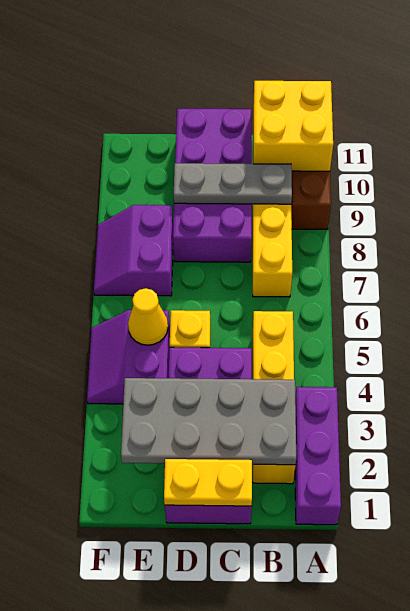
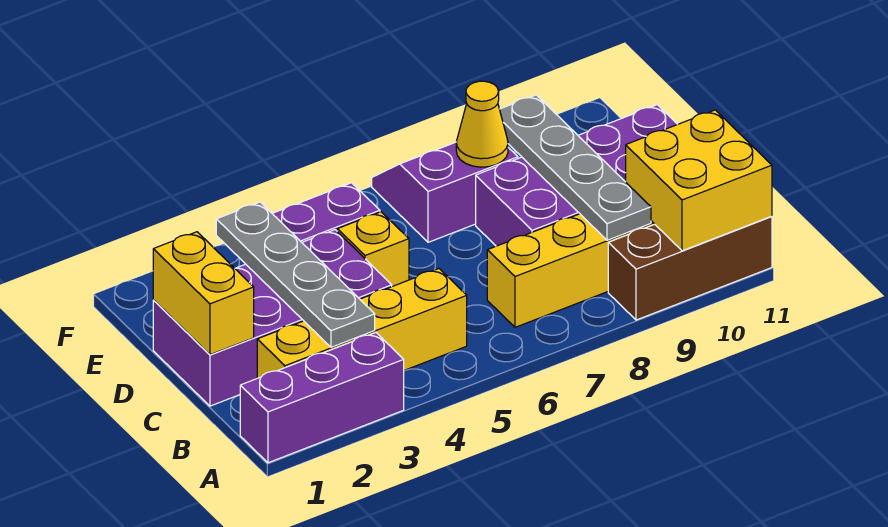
grey plate B2:E3 level 2 -> grey plate B3:E3 level 2
grey plate B9:D9 level 2 -> grey plate B9:E9 level 2
yellow plate C1:D1 level 2 -> yellow brick C1:D1 level 2
yellow cone E5 level 2 -> yellow cone E8 level 2

